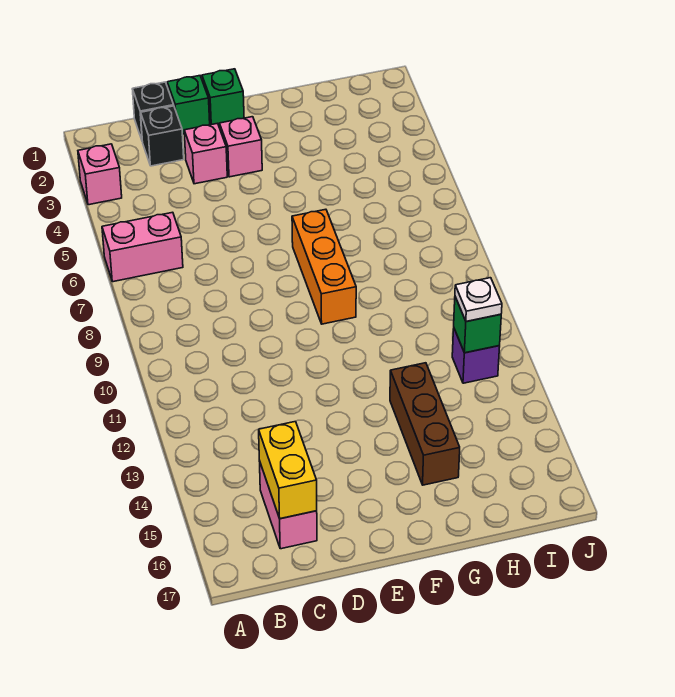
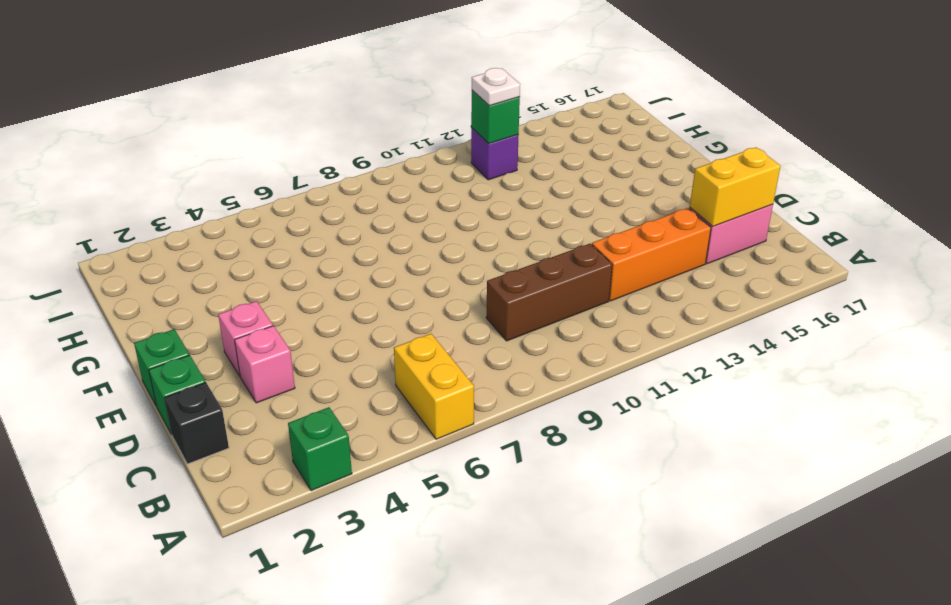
pink brick A3 level 1 -> green brick A3 level 1
pink brick A6:B6 level 1 -> yellow brick A6:B6 level 1
black brick C2 level 1 -> none
orange brick F7:F9 level 1 -> orange brick C12:C14 level 1
brown brick G13:G15 level 1 -> brown brick C9:C11 level 1

